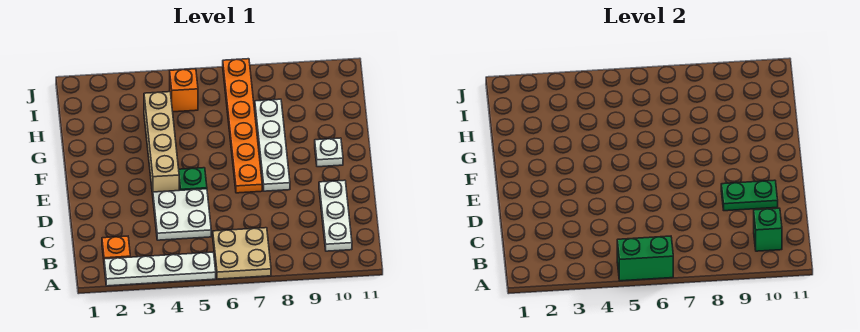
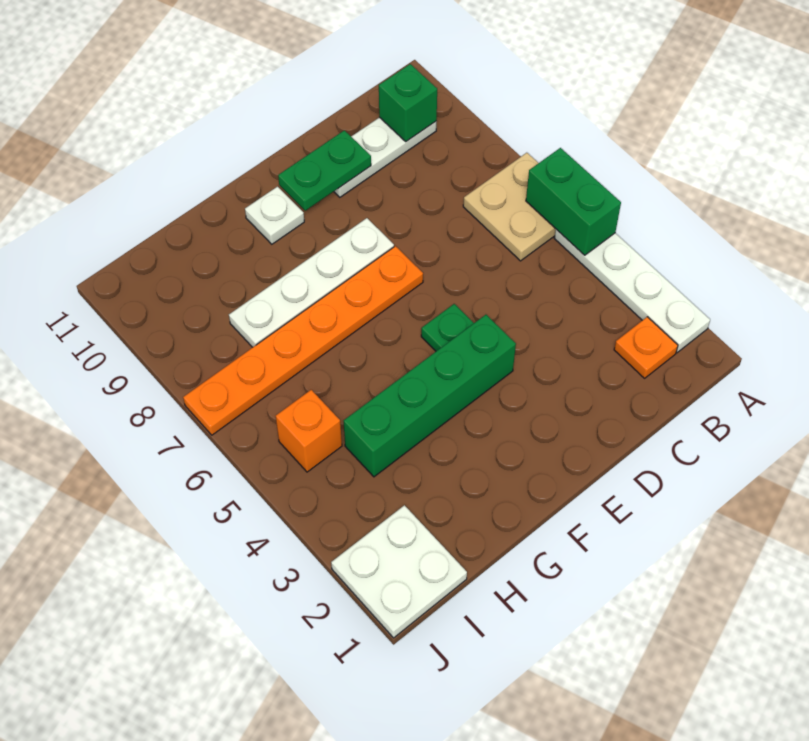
white plate C4:D5 level 1 -> white plate I1:J2 level 1
green plate D9:D10 level 2 -> green plate D10:E10 level 2
tan brick E4:H4 level 1 -> green brick E4:H4 level 1

